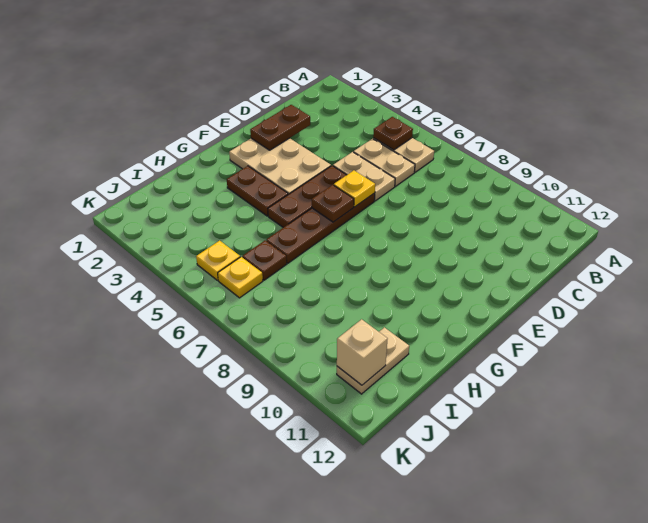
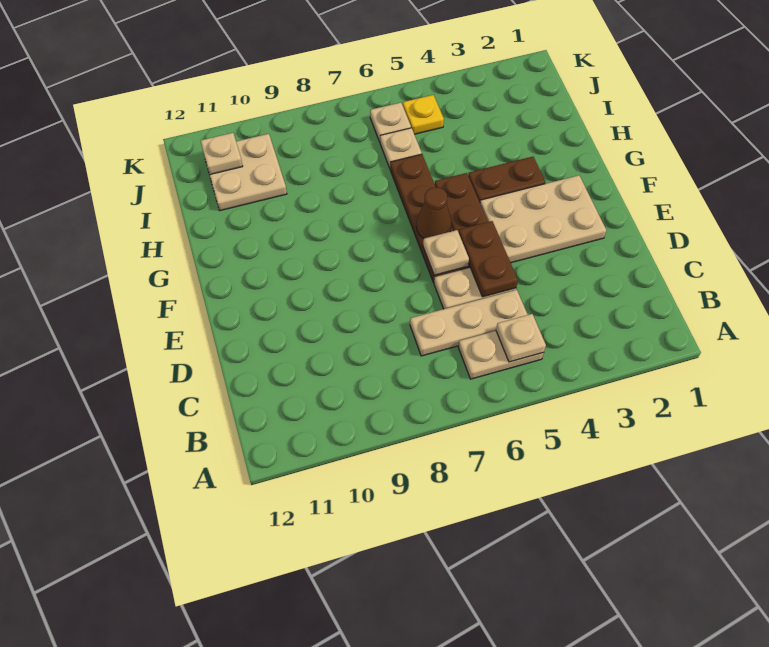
brown plate B5 level 2 -> tan plate B5 level 2
tan plate C5:C6 level 1 -> tan plate C5:C7 level 1
brown plate D2:E2 level 2 -> brown plate D5:E5 level 2
yellow plate E6 level 2 -> tan plate E6 level 2
brown plate F6 level 2 -> brown cone F6 level 2
brown plate I6 level 1 -> tan plate I6 level 1
tan plate I11:J11 level 1 -> tan plate I10:J11 level 1
yellow plate J6 level 1 -> tan plate J6 level 1
tan brick J11 level 2 -> tan plate J11 level 2

